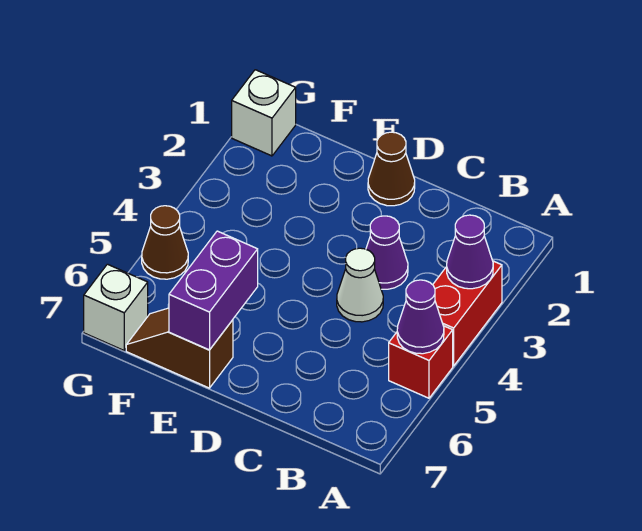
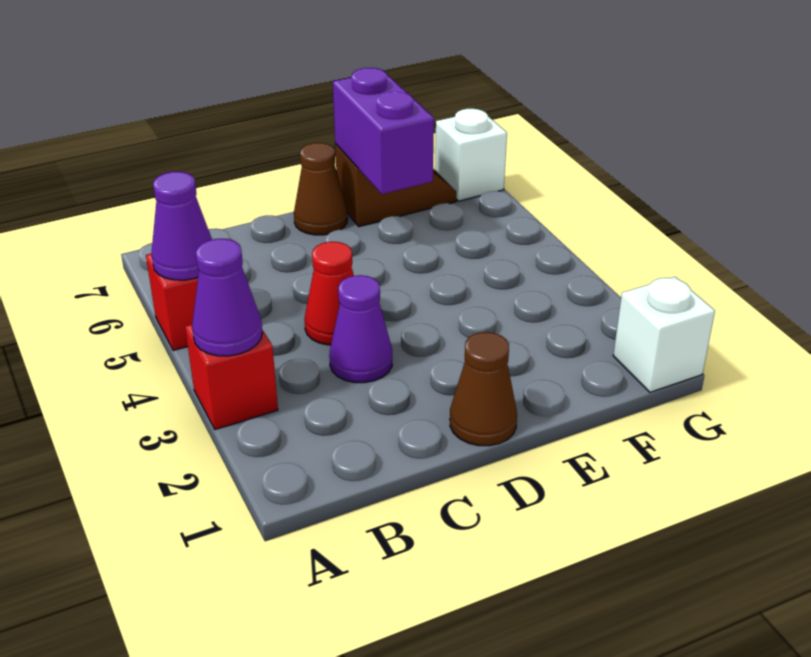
red brick A3:A4 level 1 -> red brick A3 level 1
white cone C4 level 1 -> red cone C4 level 1
brown cone G5 level 1 -> brown cone D7 level 1

